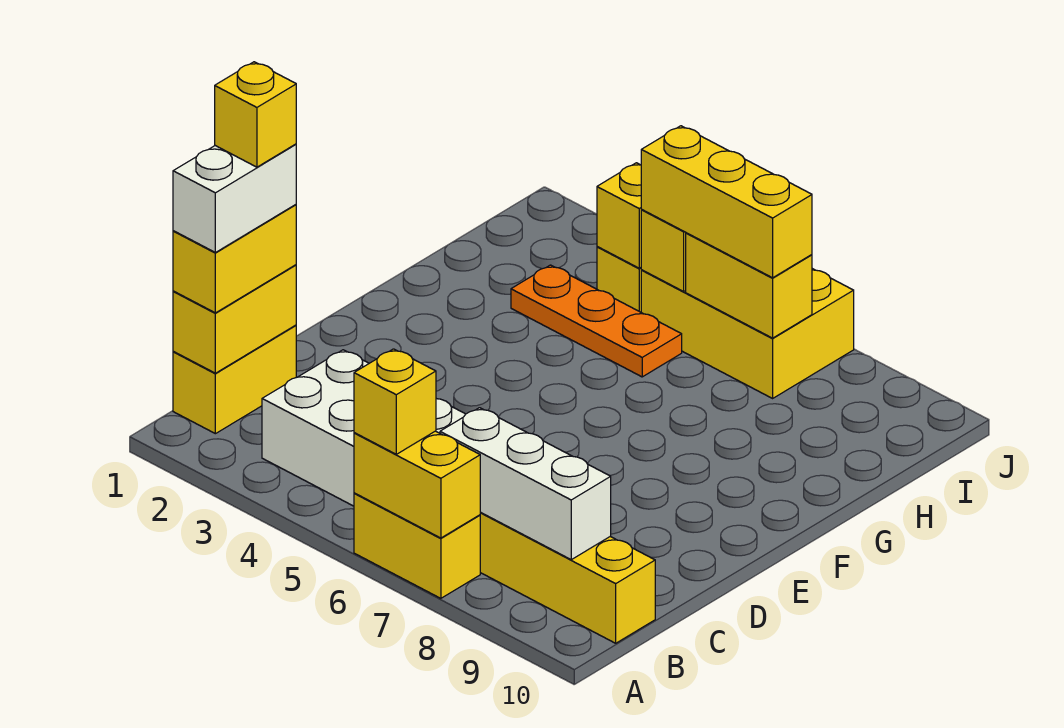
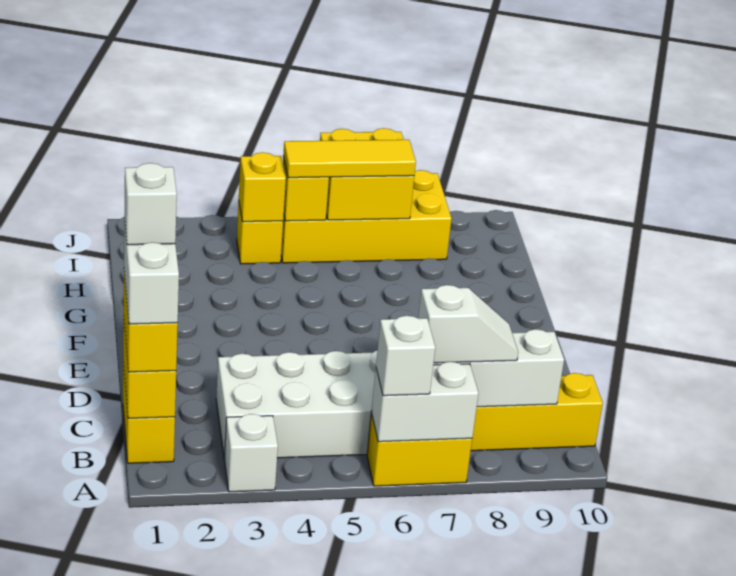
none -> white brick A3 level 1
yellow brick A6:A7 level 2 -> white brick A6:A7 level 2
yellow brick A6 level 3 -> white brick A6 level 3
none -> white slope B7:B8 level 3 top 7
yellow brick C1 level 5 -> white brick C1 level 5
orange plate H3:H5 level 1 -> none
yellow brick I5:J7 level 1 -> yellow brick I5:J8 level 1
yellow brick I5:I7 level 3 -> yellow tile I5:I7 level 3
yellow brick I6:I7 level 2 -> yellow brick I6:J7 level 2

